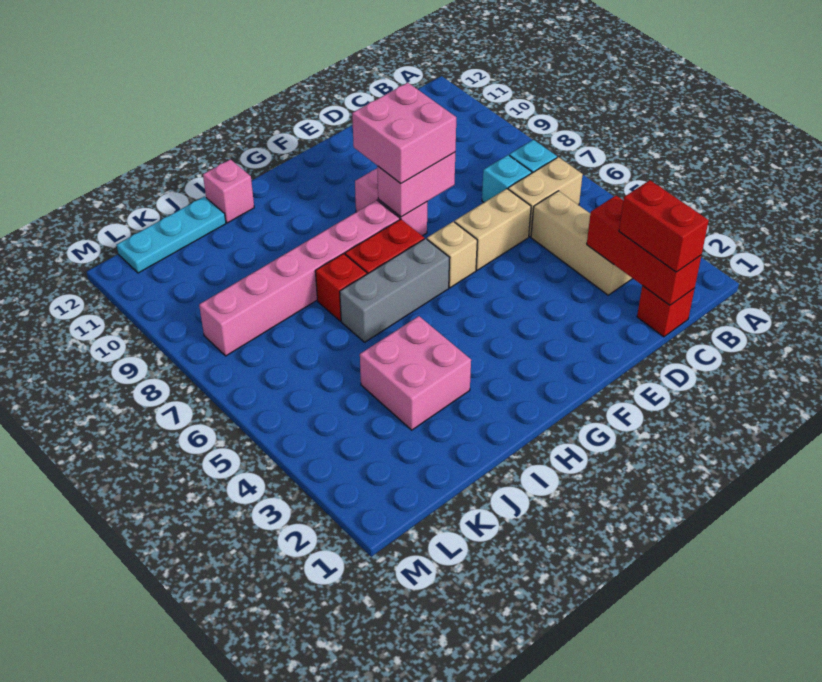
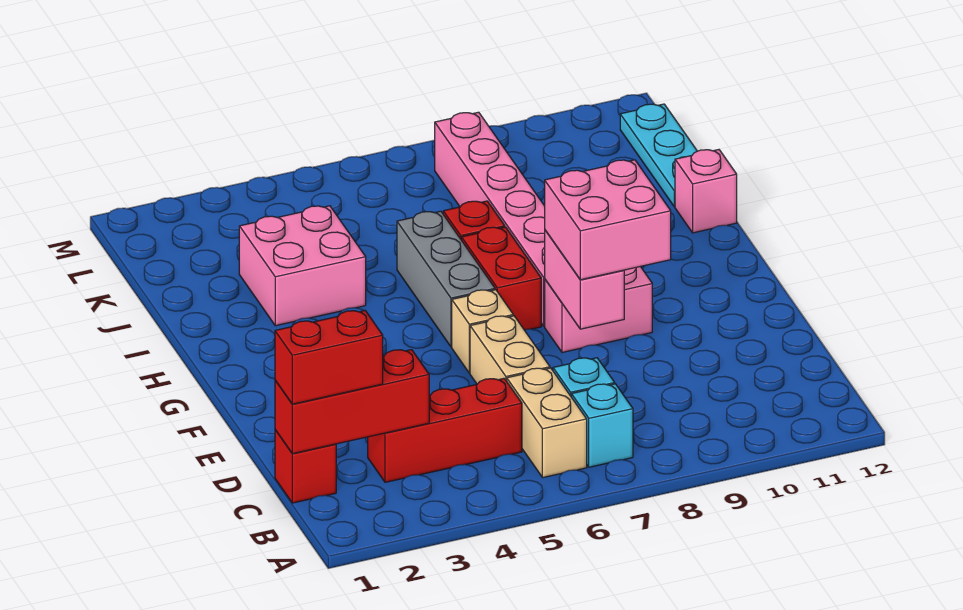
tan brick C3:C5 level 1 -> red brick C3:C5 level 1

